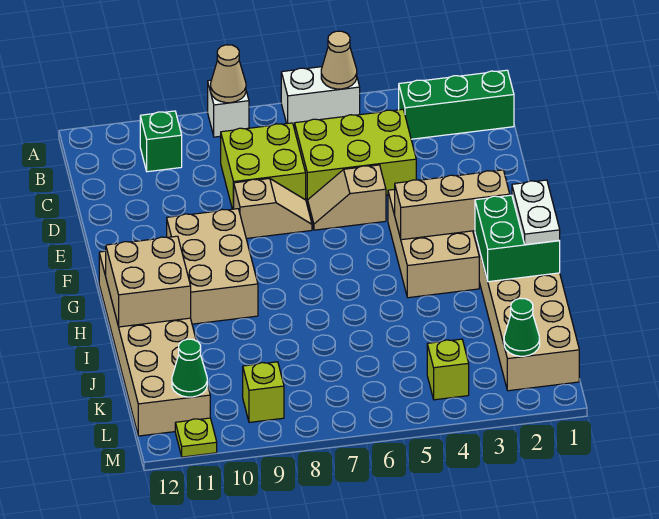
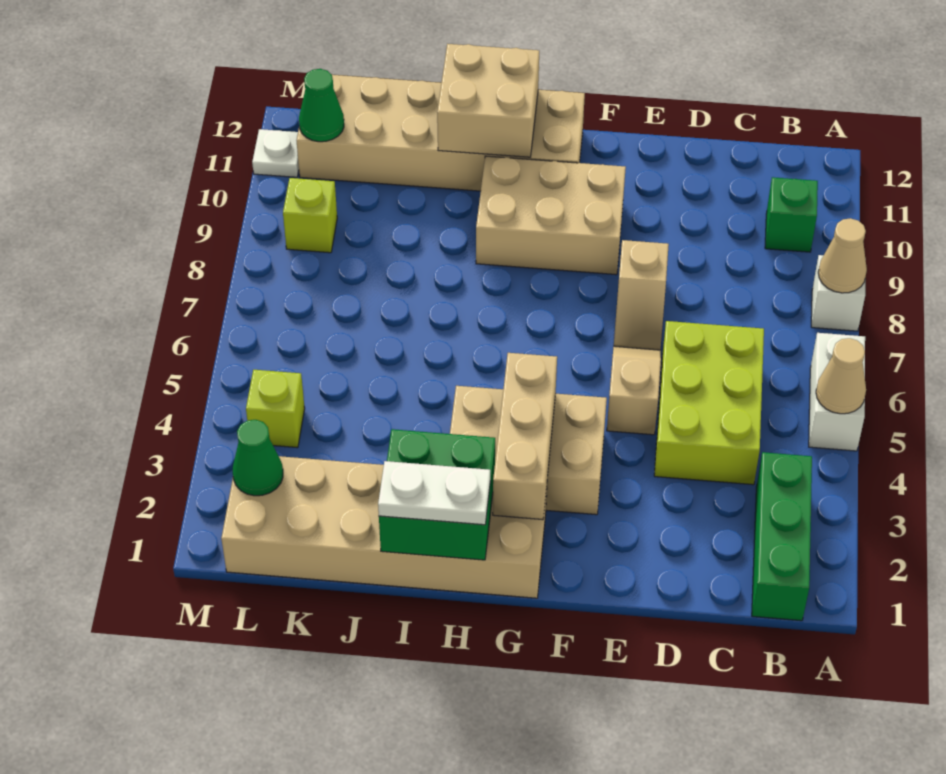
lime brick C7:D8 level 1 -> none
lime plate M11 level 1 -> white plate M11 level 1

